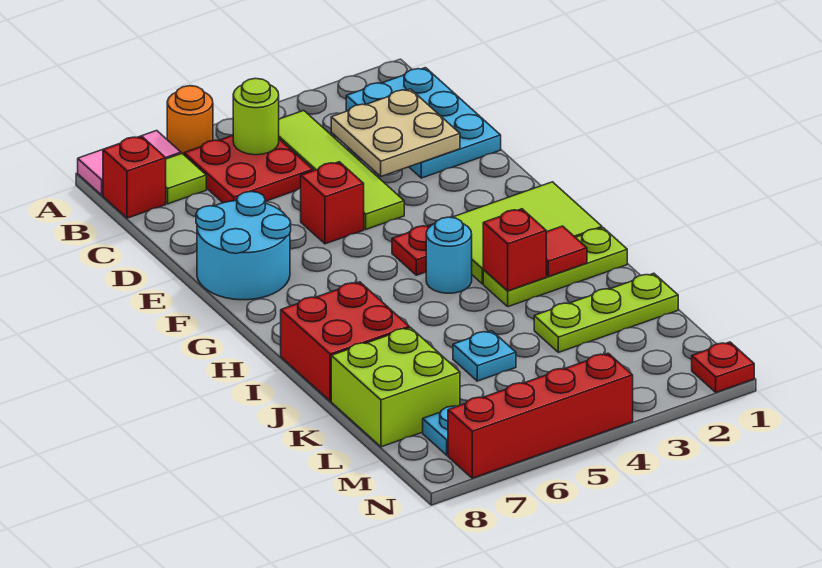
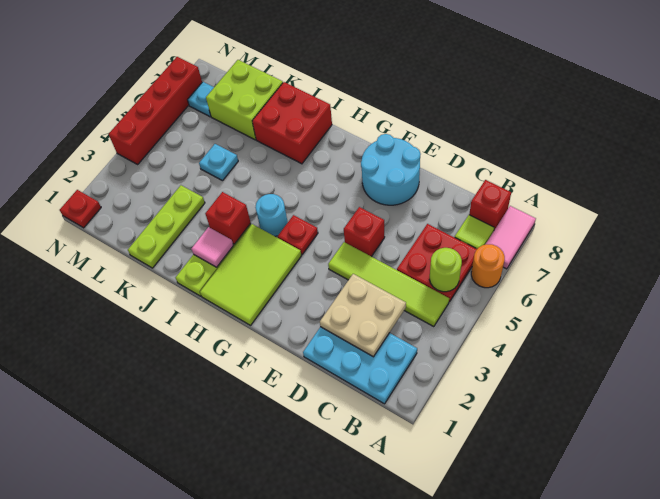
red tile I2 level 2 -> pink tile I2 level 2

